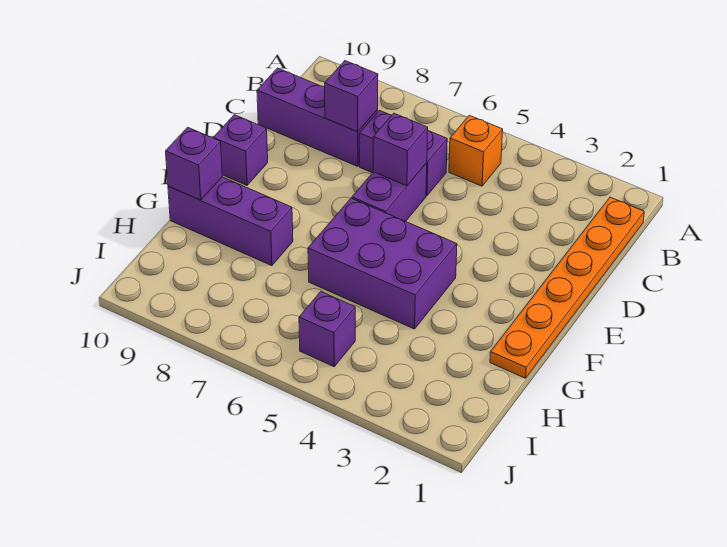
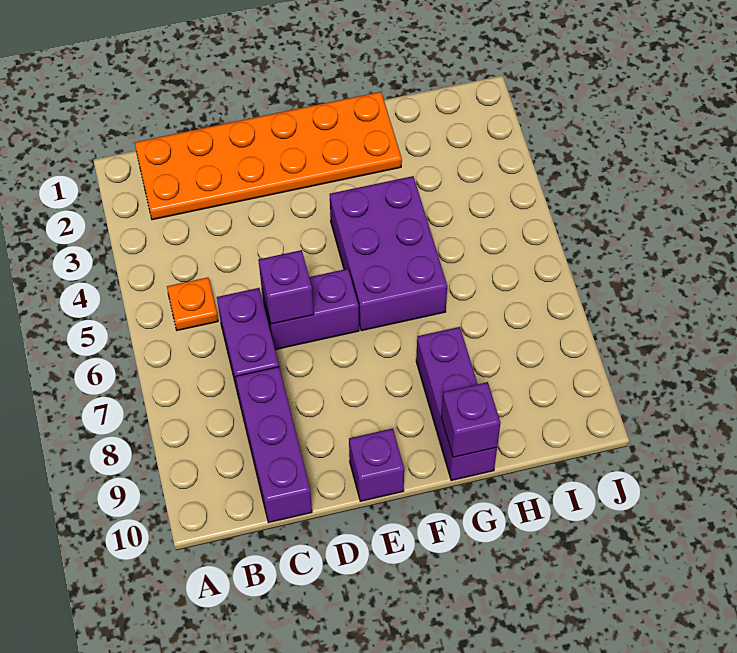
orange plate B1:G1 level 1 -> orange plate B1:G2 level 1
orange brick B5 level 1 -> orange plate B5 level 1
purple brick C8 level 2 -> none
purple brick I5 level 1 -> none

